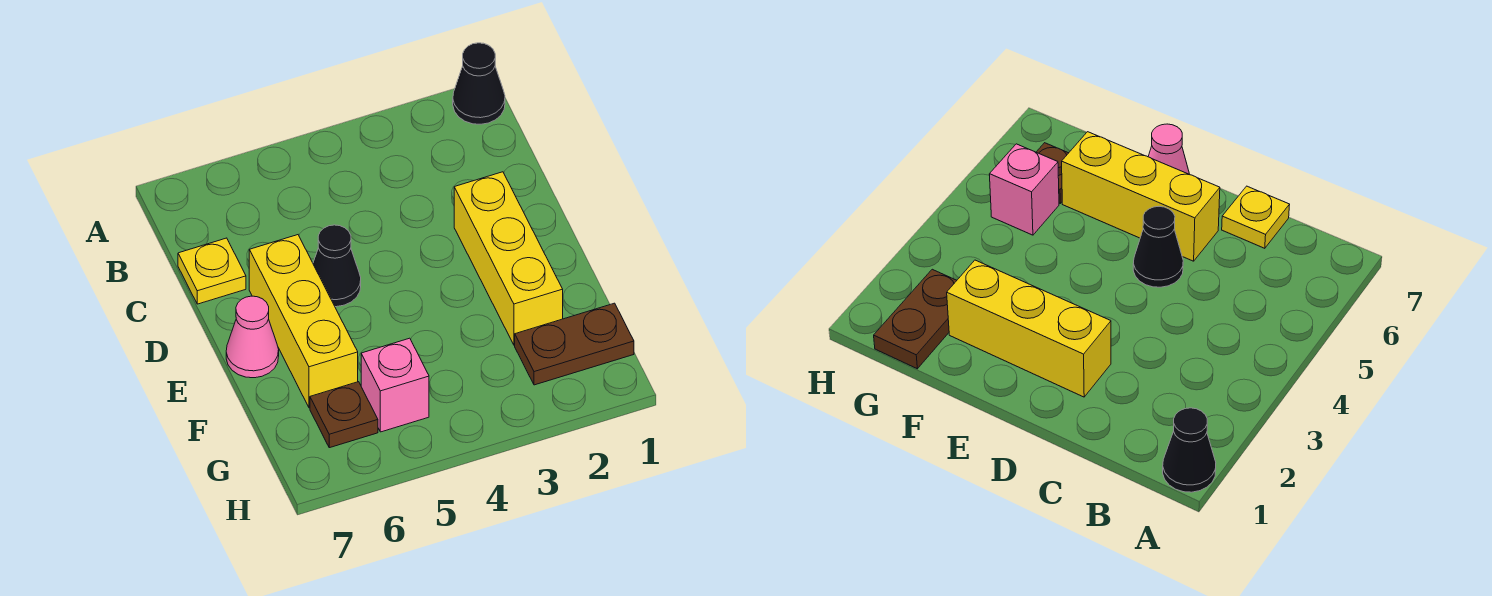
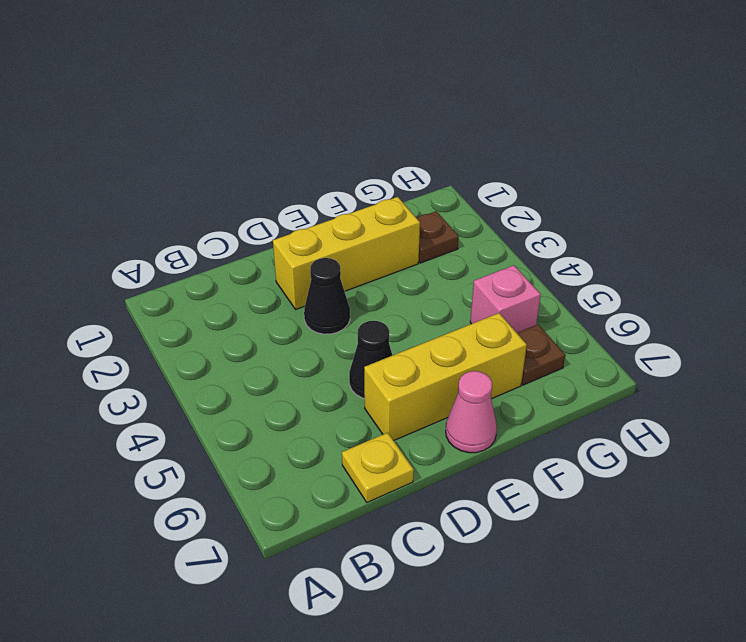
black cone A1 level 1 -> black cone D3 level 1
brown plate G1:G2 level 1 -> brown plate G2 level 1

